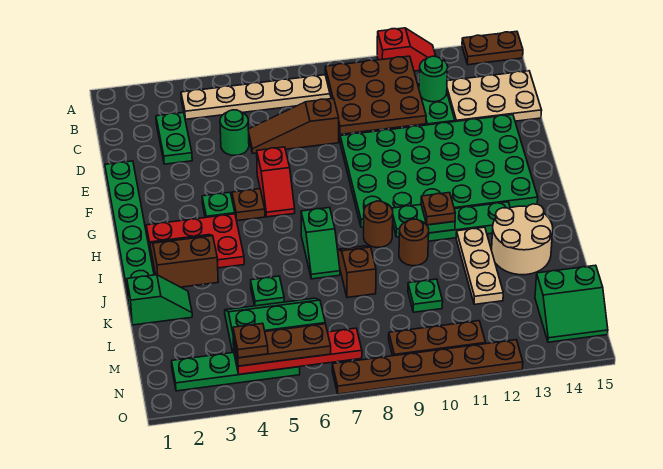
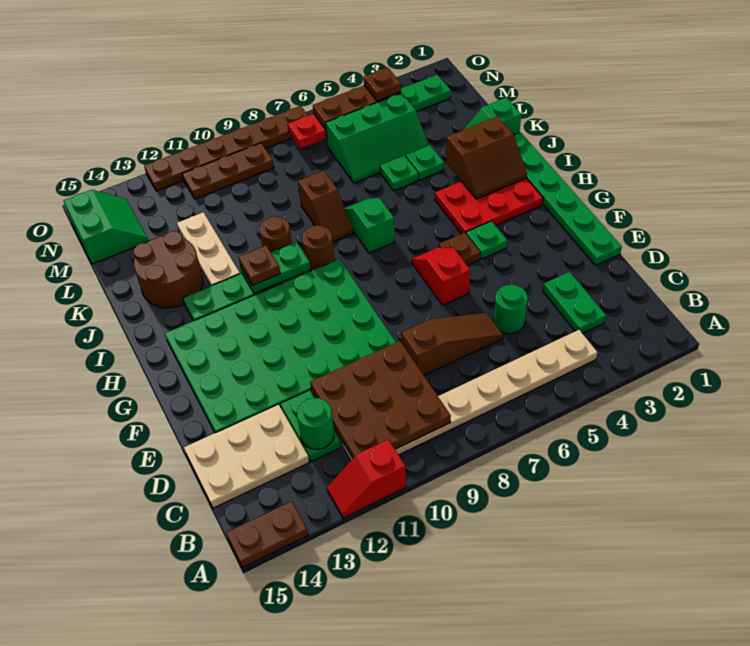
tan round brick J13:K14 level 1 -> brown round brick J13:K14 level 1
green plate L10 level 1 -> green plate K4 level 1
green slope M14:N15 level 1 top M -> green slope M14:N15 level 1 top 15

